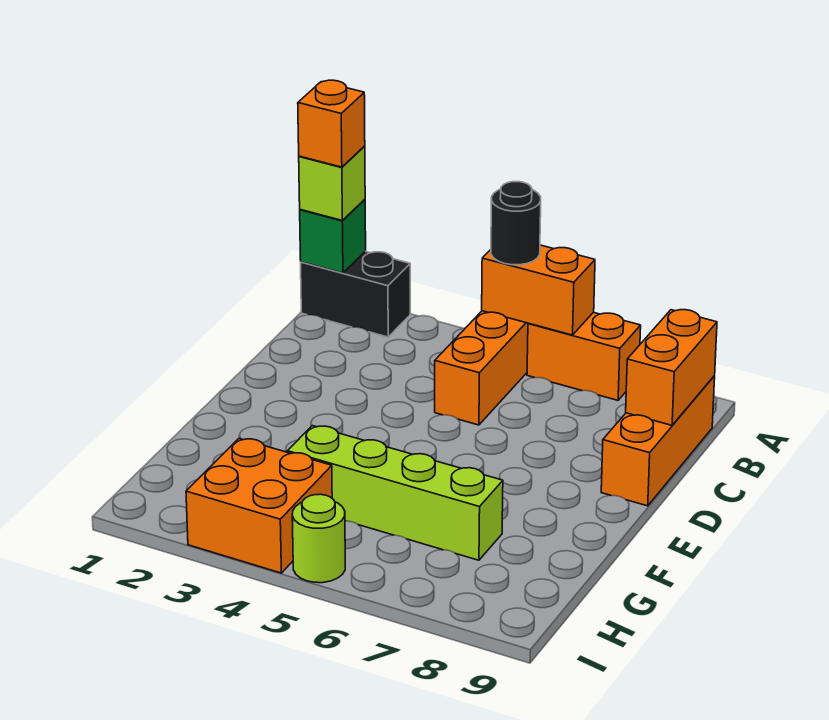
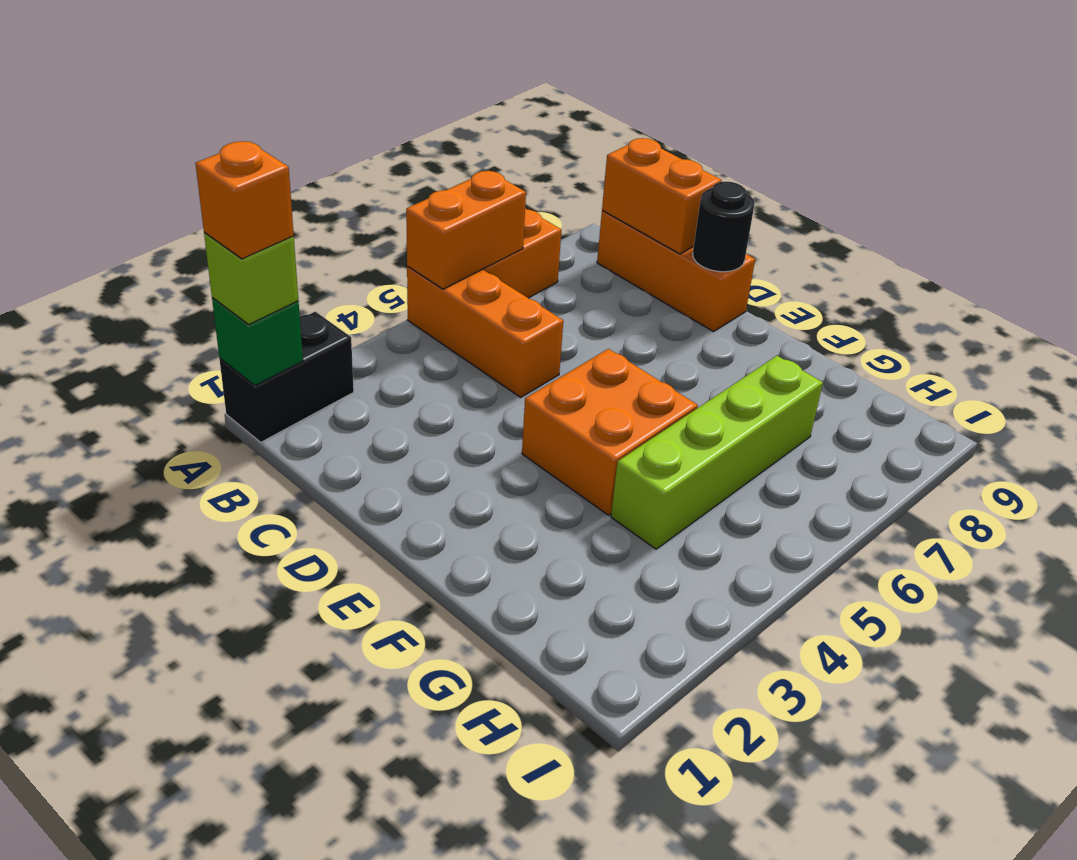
black round brick A5 level 3 -> black round brick D9 level 2
orange brick H3:I4 level 1 -> orange brick E4:F5 level 1
lime round brick I5 level 1 -> none

